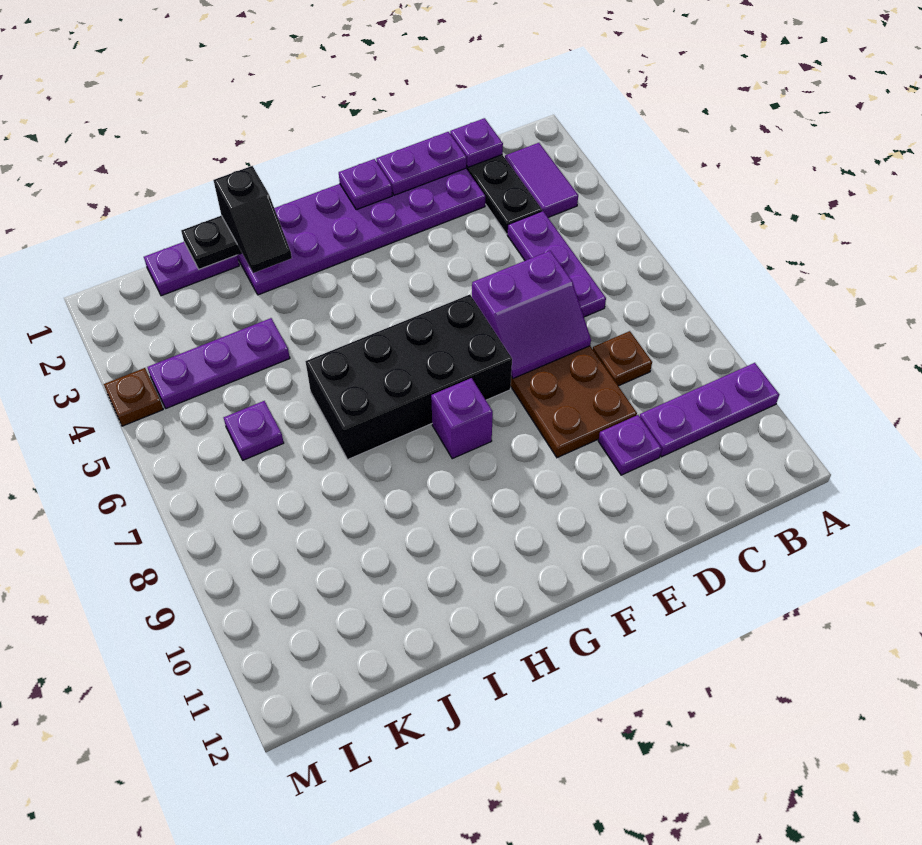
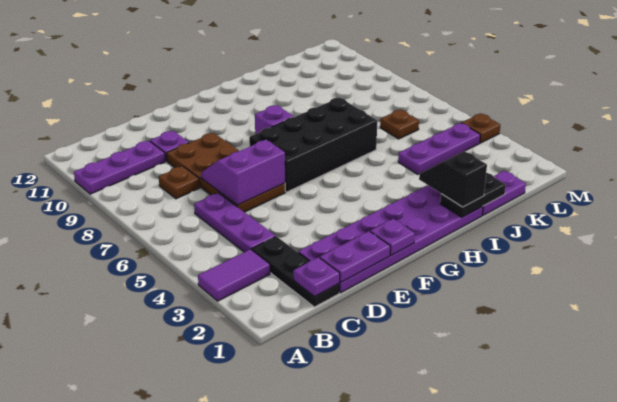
purple tile B2:B3 level 1 -> purple tile A3:B3 level 1
purple plate K6 level 1 -> brown plate K6 level 1

